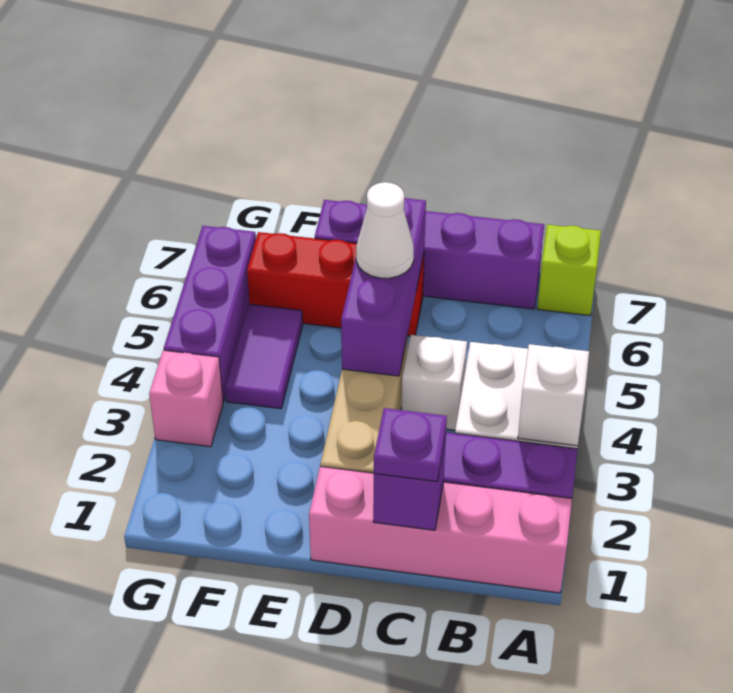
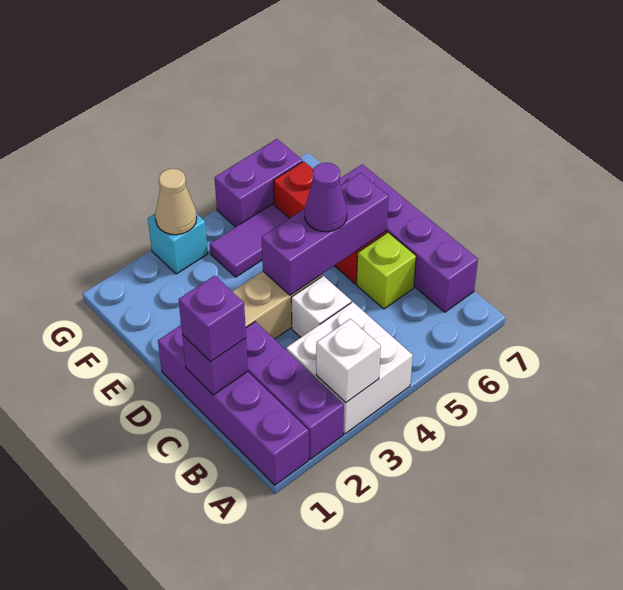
pink brick A1:D1 level 1 -> purple brick A1:D1 level 1
lime brick A7 level 1 -> lime brick C6 level 1
purple plate C1 level 3 -> purple brick C1 level 3
white cone D5 level 3 -> purple cone D5 level 3
pink brick G3 level 1 -> cyan brick G3 level 1
none -> tan cone G3 level 2
purple brick G4:G6 level 1 -> purple brick G5:G6 level 1

